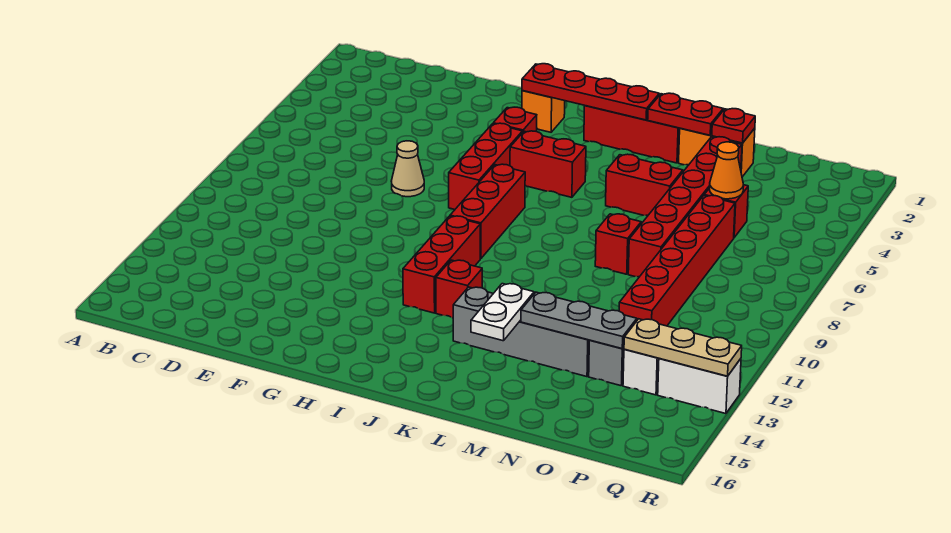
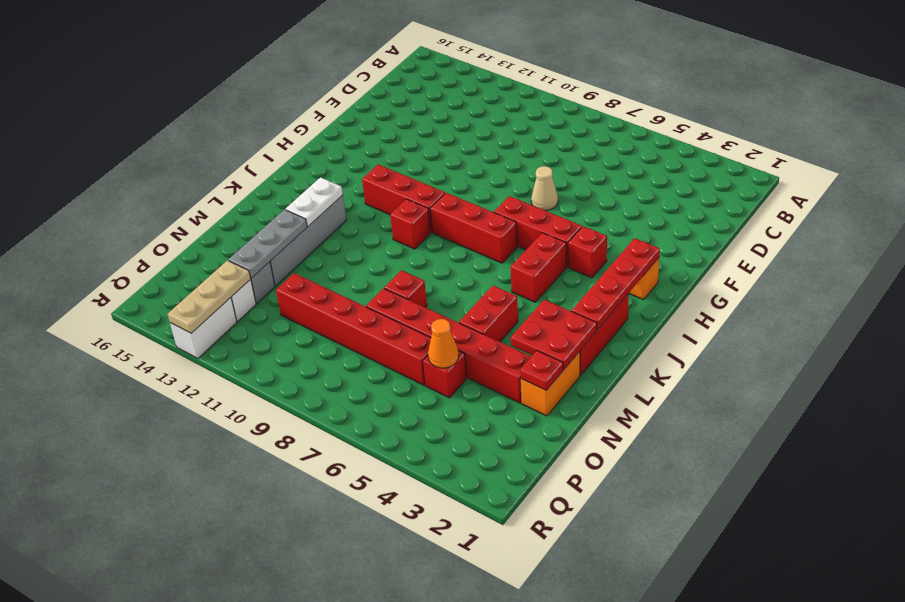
red brick J12 level 1 -> red brick J10 level 1
red plate L2:M2 level 2 -> red plate L2:M3 level 2
white plate L13:L14 level 2 -> white plate K13:L13 level 2

